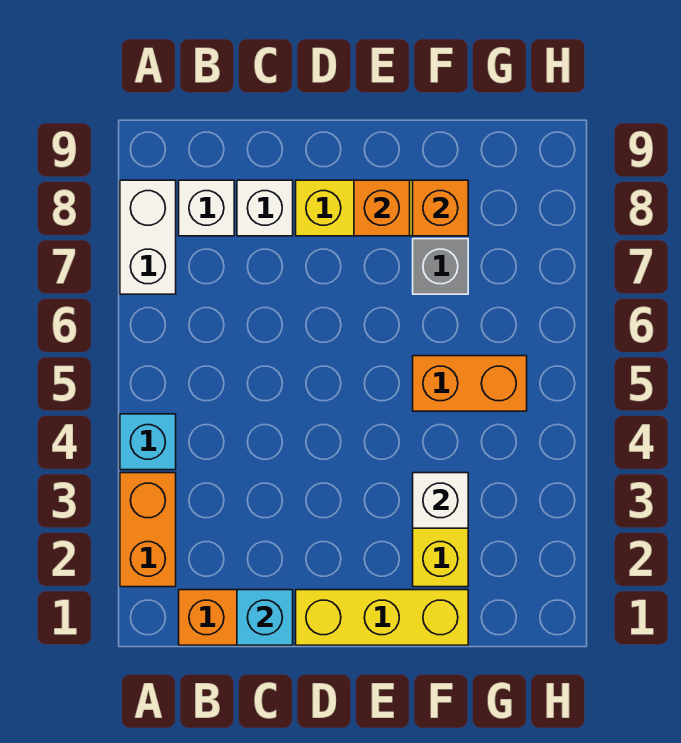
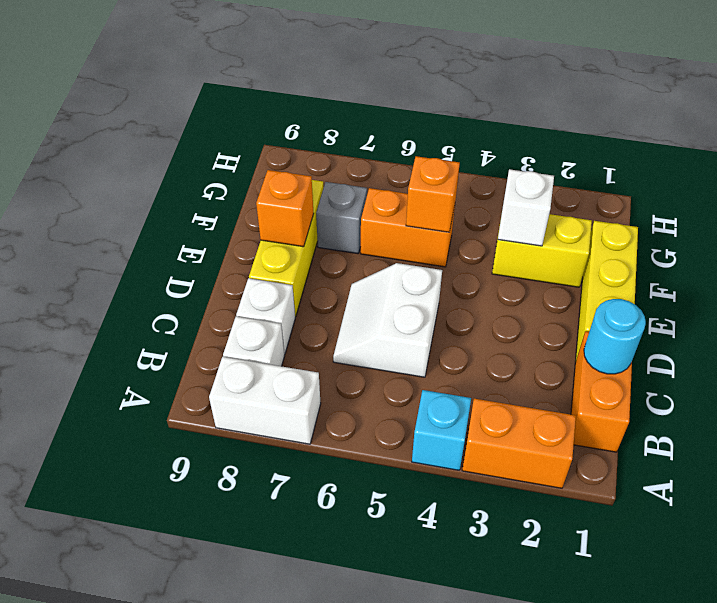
cyan brick C1 level 2 -> cyan round brick C1 level 2
none -> white slope C5:D6 level 1 top 5
orange brick F5:G5 level 1 -> orange brick F5:F6 level 1
orange brick F8 level 2 -> orange brick F5 level 2

